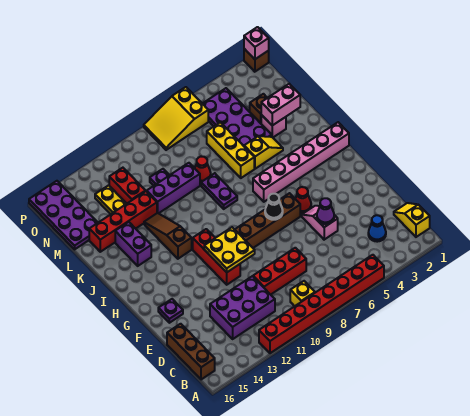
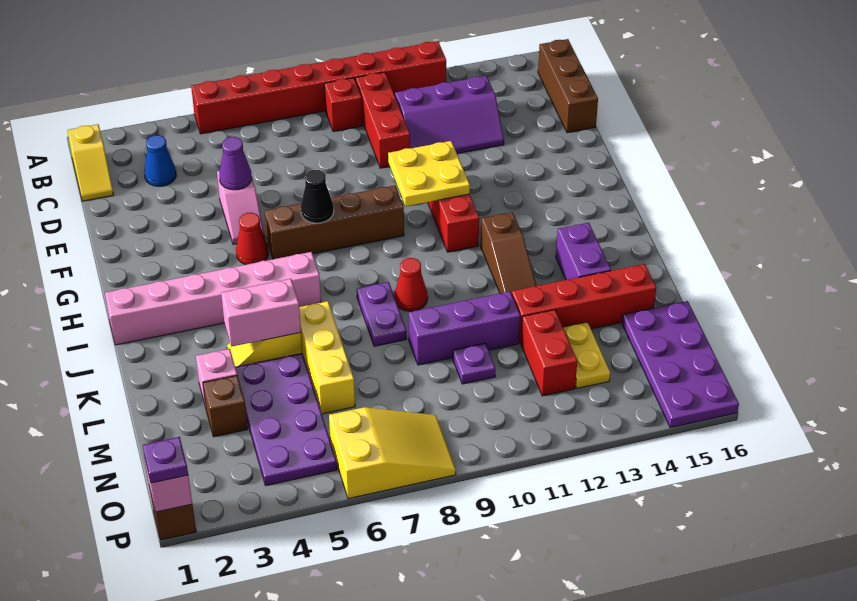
yellow brick B9 level 1 -> red brick B9 level 1
purple brick C11:D13 level 1 -> purple slope C11:D13 level 1 top C
red brick D8:D10 level 1 -> red brick B10:D10 level 1
purple plate F15 level 1 -> purple plate P1 level 3
pink brick L2:L3 level 2 -> pink brick K4:K5 level 2
red cone L8 level 1 -> red cone J9 level 1

